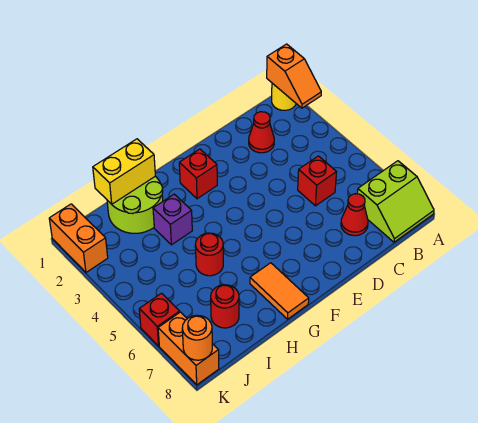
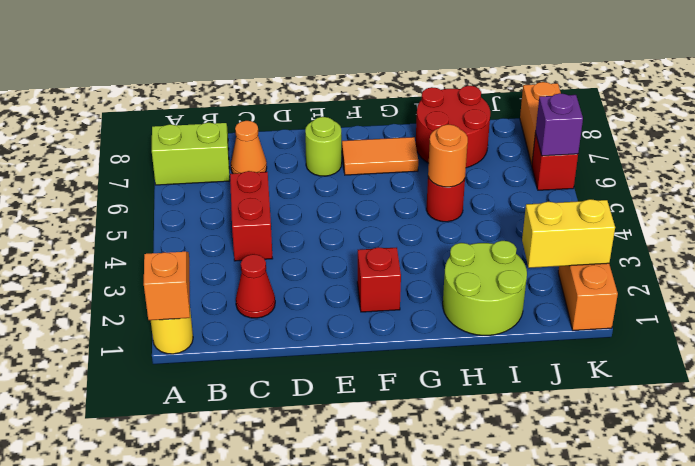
red brick C5 level 1 -> red brick C4:C5 level 1
red cone C7 level 1 -> orange cone C7 level 1
none -> lime round brick E7 level 1
orange tile G7:G8 level 1 -> orange tile F7:G7 level 1
yellow brick H1:I1 level 2 -> yellow brick J2:K2 level 2
purple brick H3 level 1 -> purple brick K6 level 2
red round brick I7 level 1 -> red round brick H7:I8 level 1
orange round brick K8 level 2 -> orange round brick H5 level 2

